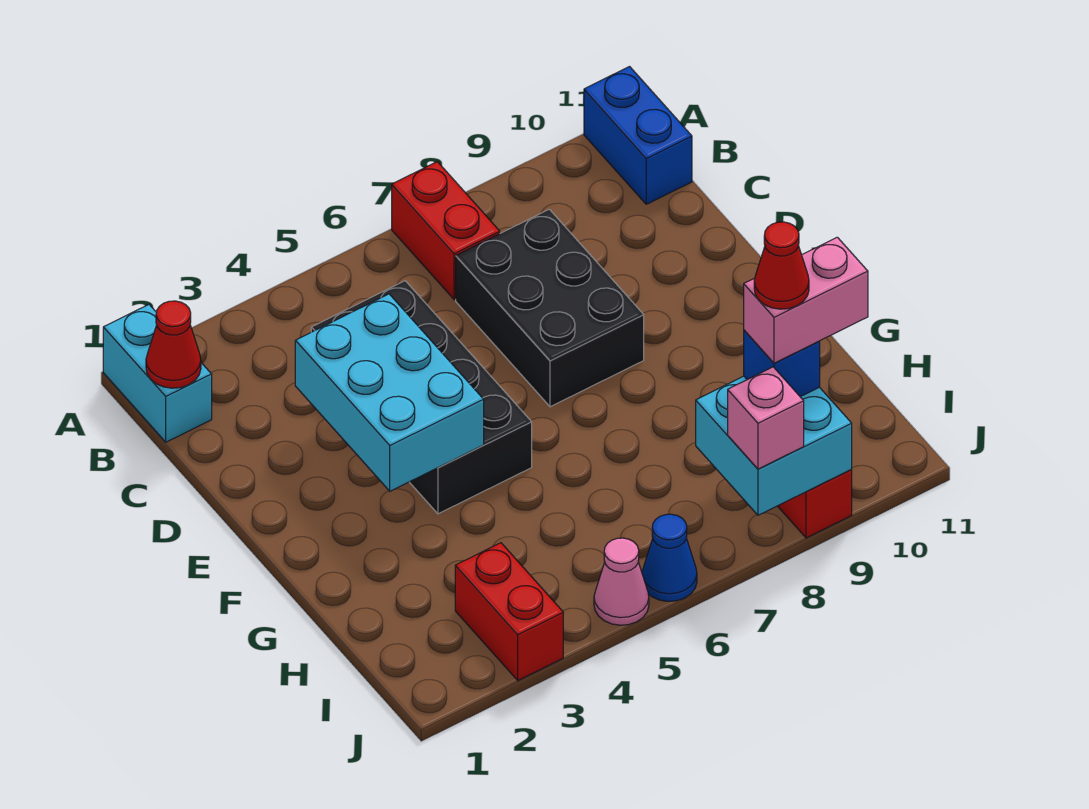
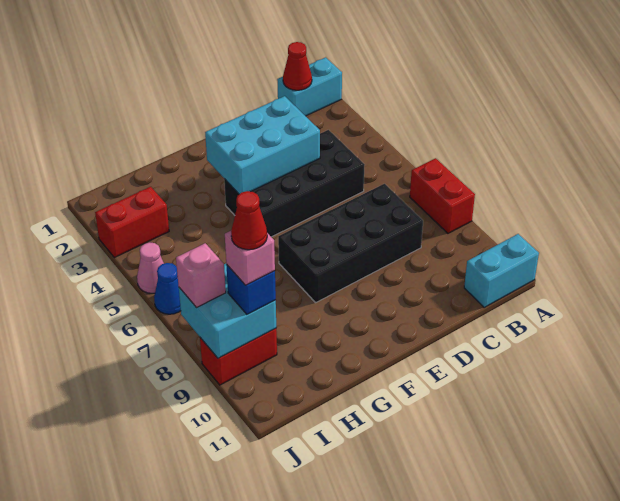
red brick A7:B7 level 1 -> red brick A7:A8 level 1
blue brick A11:B11 level 1 -> cyan brick A11:B11 level 1
black brick C7:E8 level 1 -> black brick C7:F8 level 1
pink brick I9:I10 level 4 -> pink brick I9 level 4

